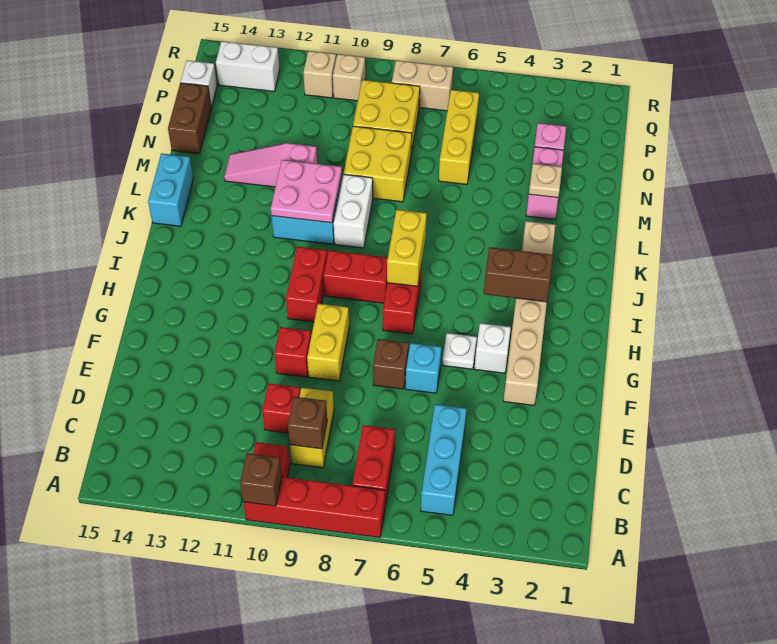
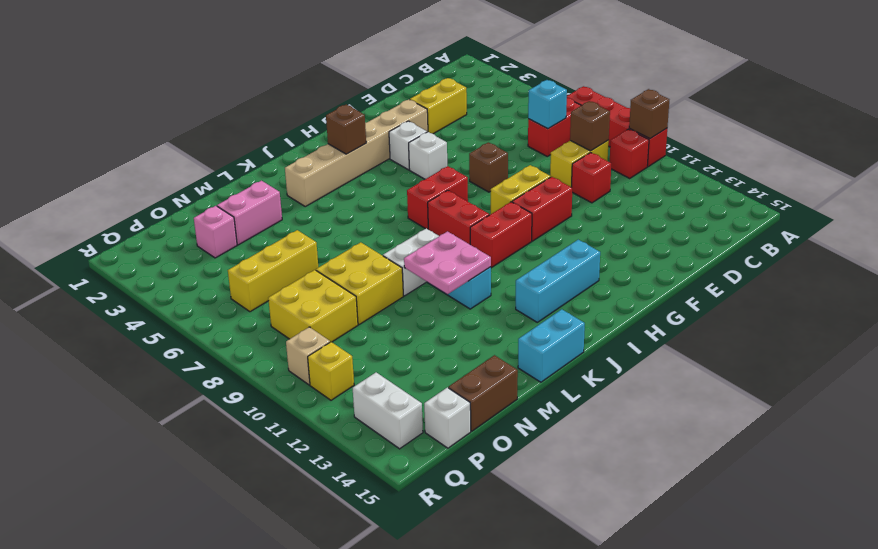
cyan brick B5:D5 level 1 -> cyan brick H13:J13 level 1
cyan brick F6 level 1 -> cyan brick C7 level 2
red brick F10 level 1 -> red brick F10:G10 level 1
white plate G5 level 1 -> white brick G5 level 1
brown brick I3:I4 level 2 -> brown brick I3 level 2
yellow brick I7:J7 level 2 -> yellow brick D3:E3 level 1
tan plate M3 level 2 -> none
pink slope M11:M13 level 1 top 11 -> none
tan brick Q7:Q8 level 1 -> none
tan brick Q11 level 1 -> yellow brick Q11 level 1

